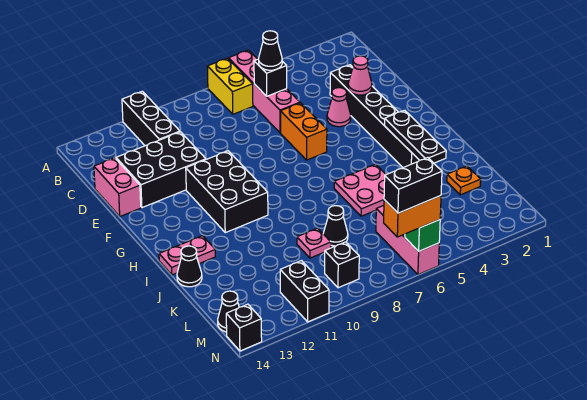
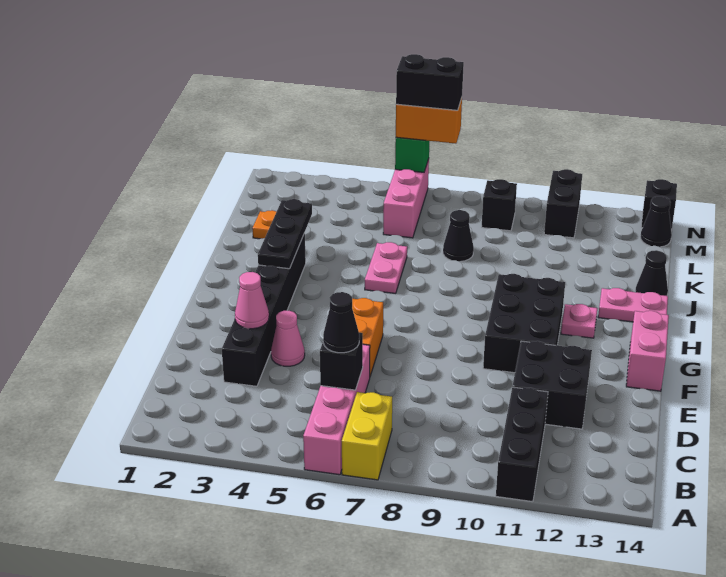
black brick D11:E13 level 1 -> black brick D11:E12 level 1
pink brick D14:E14 level 1 -> pink brick F14:G14 level 1
pink plate I5:J6 level 1 -> pink plate I6:J6 level 1
pink plate K9 level 1 -> pink plate H12 level 1

